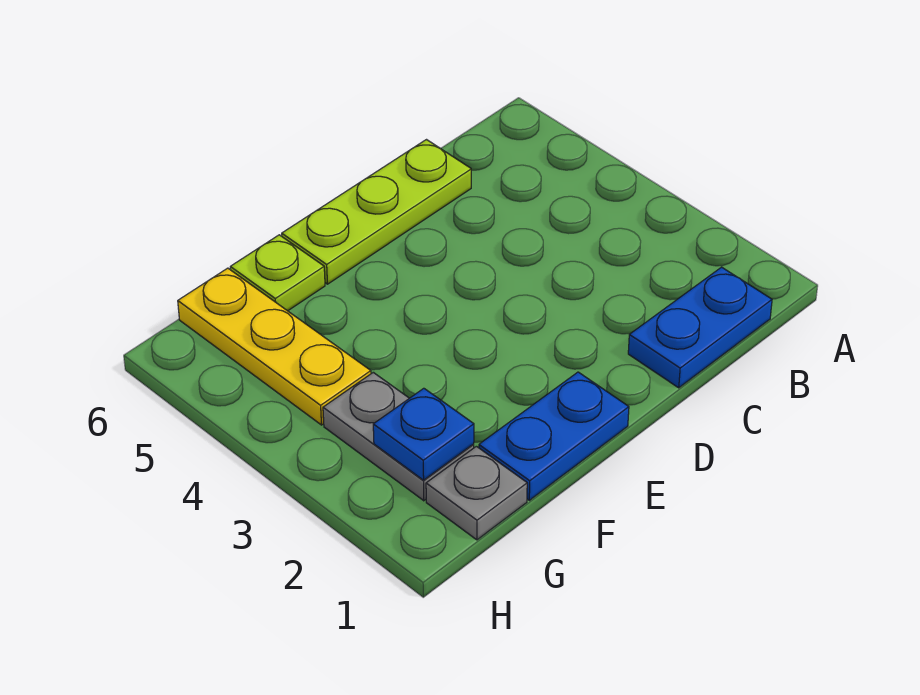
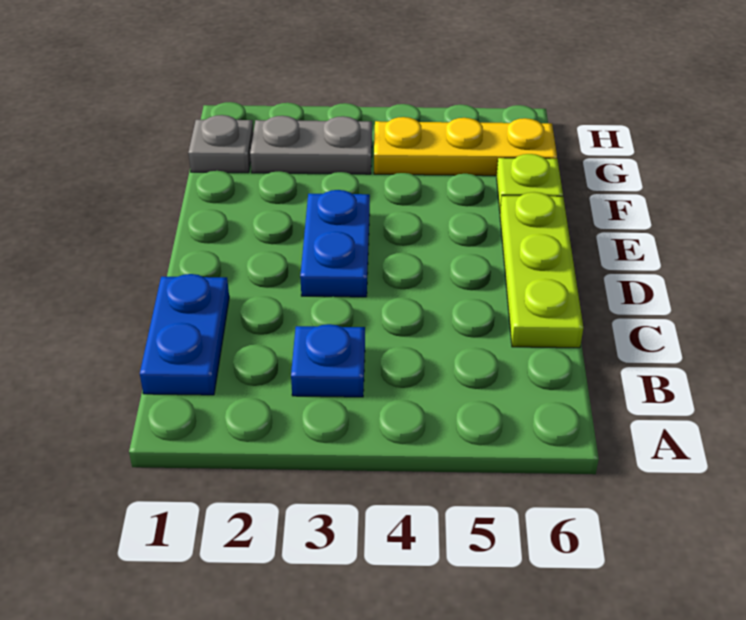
blue plate E1:F1 level 1 -> blue plate D3:E3 level 1
blue plate G2 level 2 -> blue plate B3 level 1

